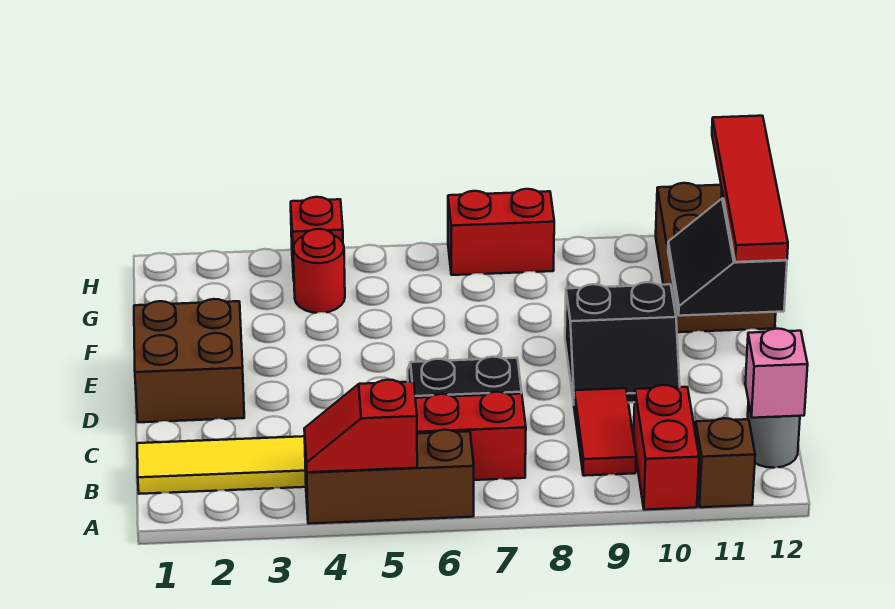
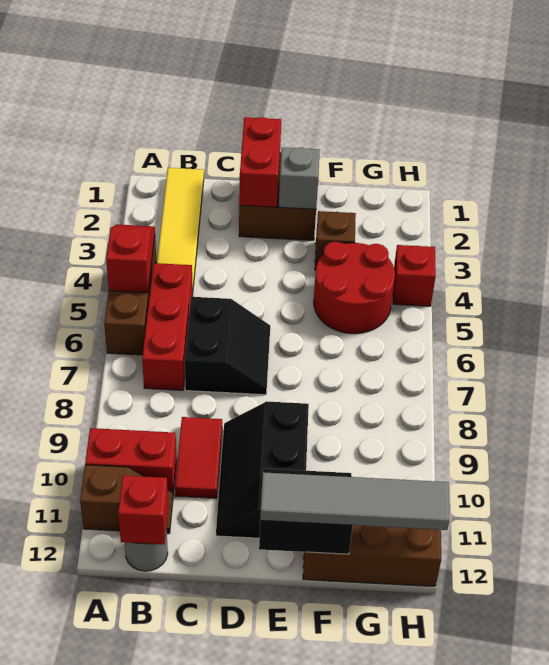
red tile B9:C9 level 1 -> red tile C9:C10 level 1
pink brick B12 level 2 -> red brick B12 level 2
black slope D9:E10 level 1 top E -> black slope D9:E11 level 1 top E
none -> grey brick E2 level 2
red tile E12:H12 level 3 -> grey tile E12:H12 level 3
none -> brown brick F3 level 1
red round brick G4 level 1 -> red round brick F4:G5 level 1
red brick H7:H8 level 1 -> red brick D1:D2 level 2

